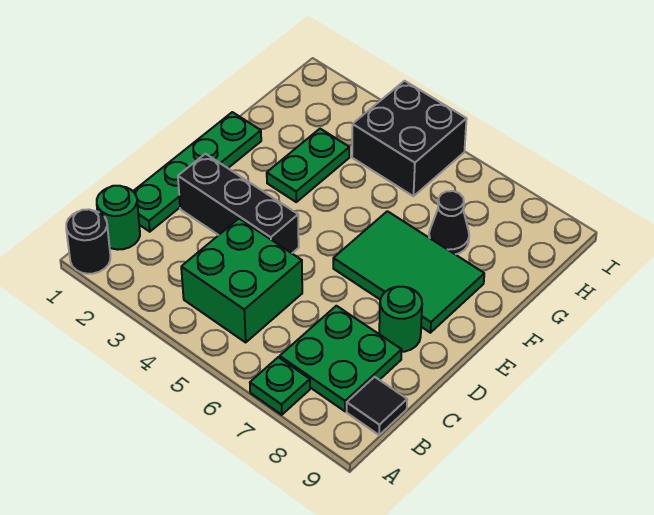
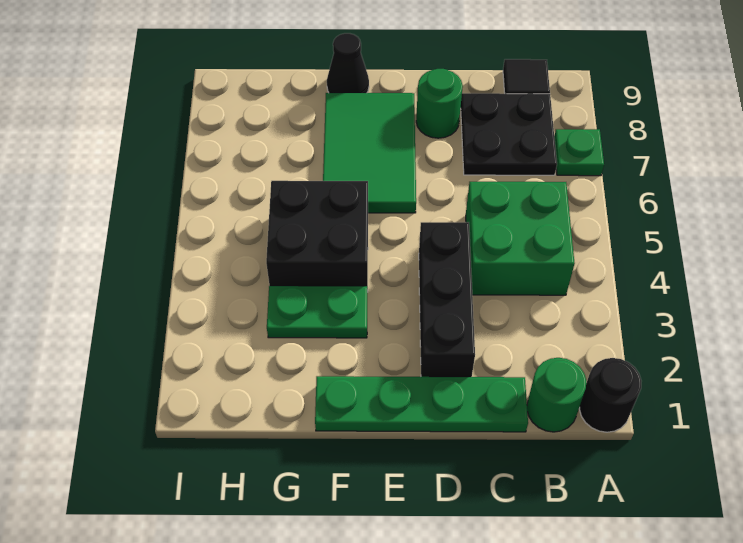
green plate B7:C8 level 1 -> black plate B7:C8 level 1
black cone G7 level 1 -> black cone F9 level 1
black brick H4:I5 level 1 -> black brick F4:G5 level 1

